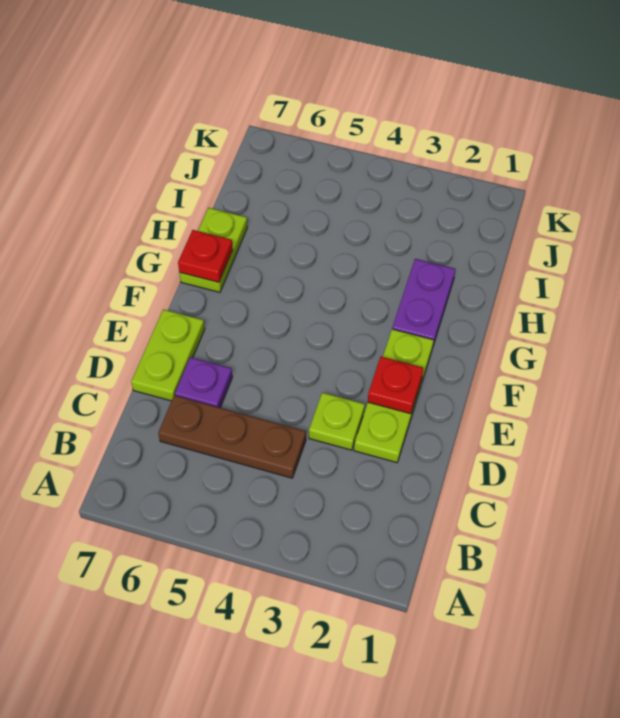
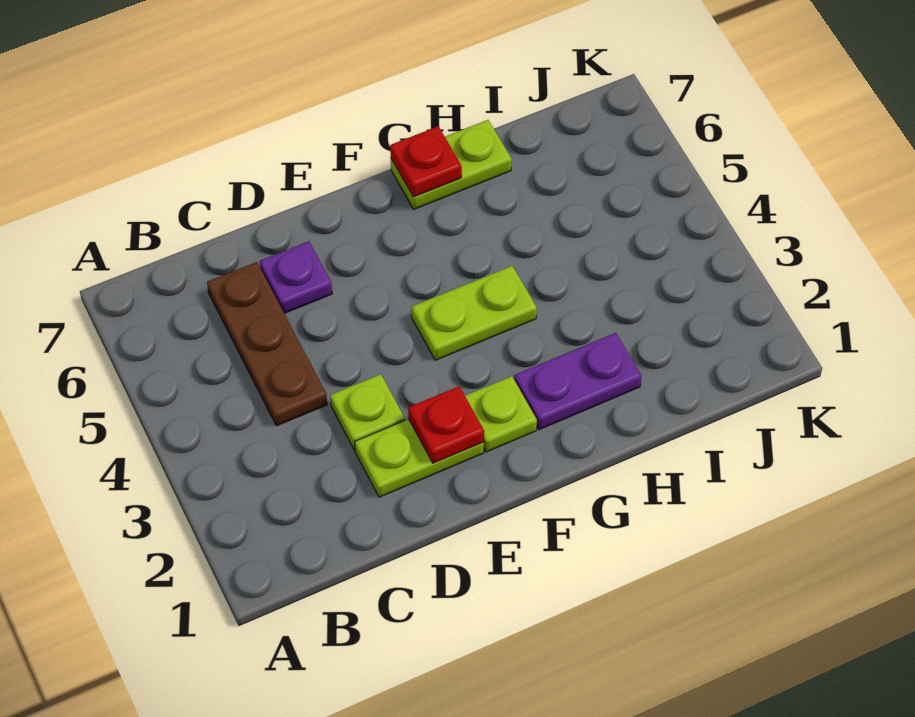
lime plate D7:E7 level 1 -> lime plate F4:G4 level 1

